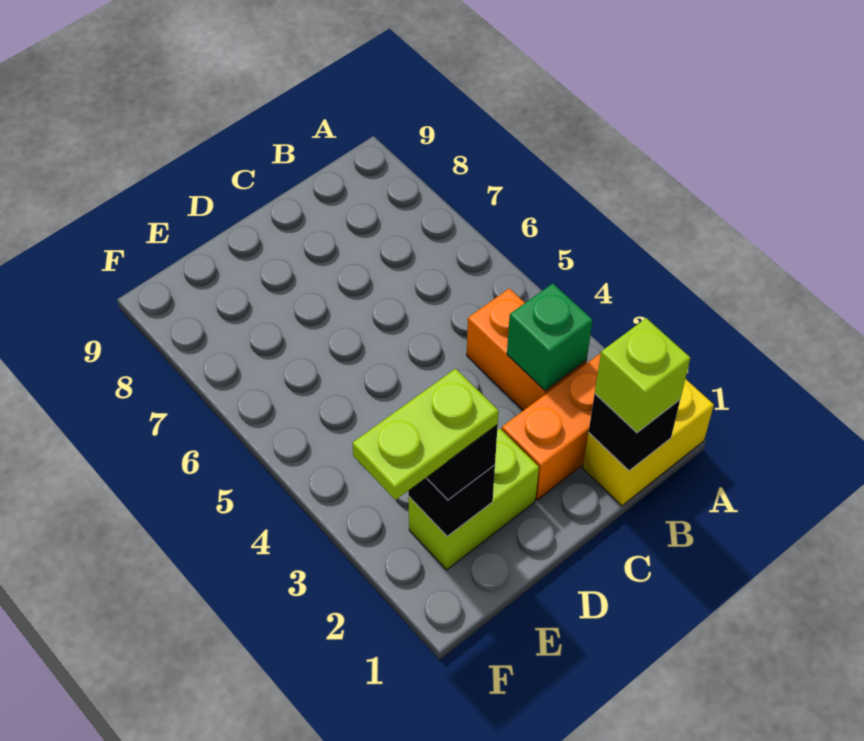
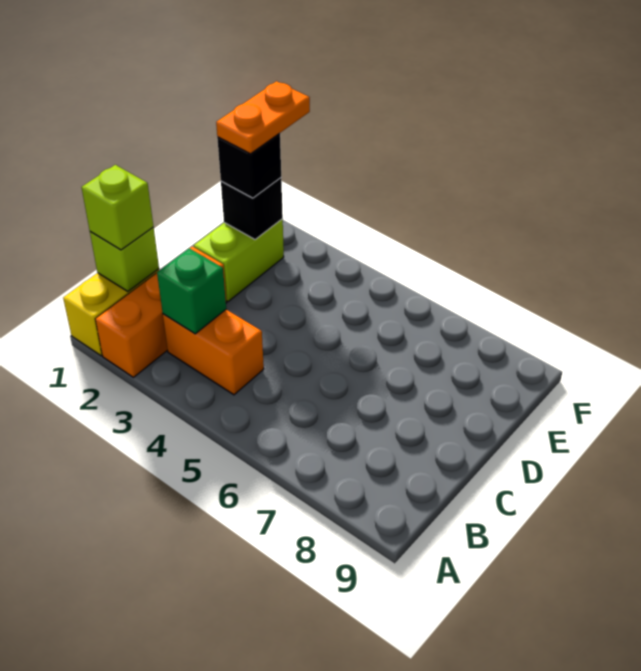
black brick B1 level 2 -> lime brick B1 level 2
lime plate E2:F2 level 4 -> orange plate E2:F2 level 4

